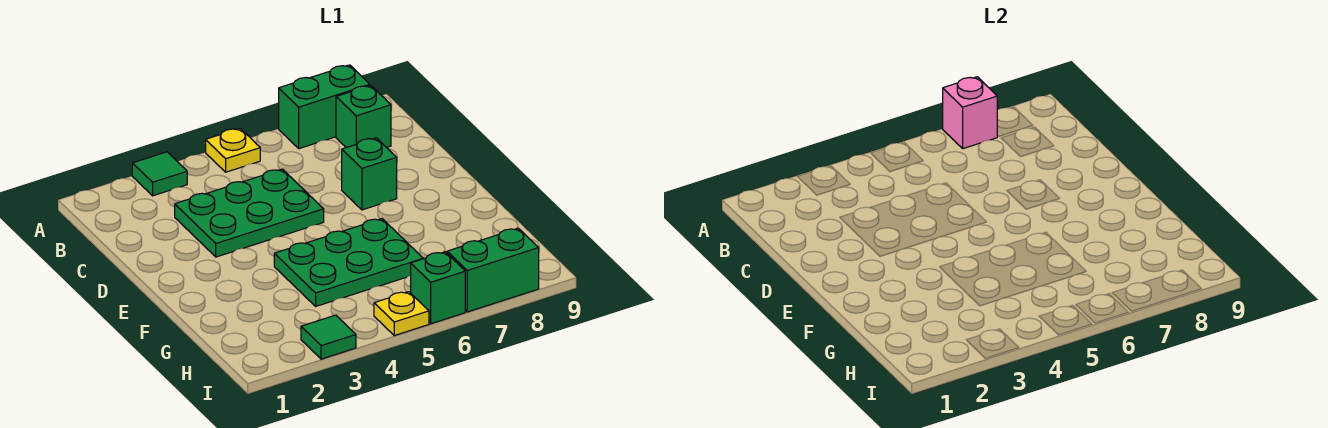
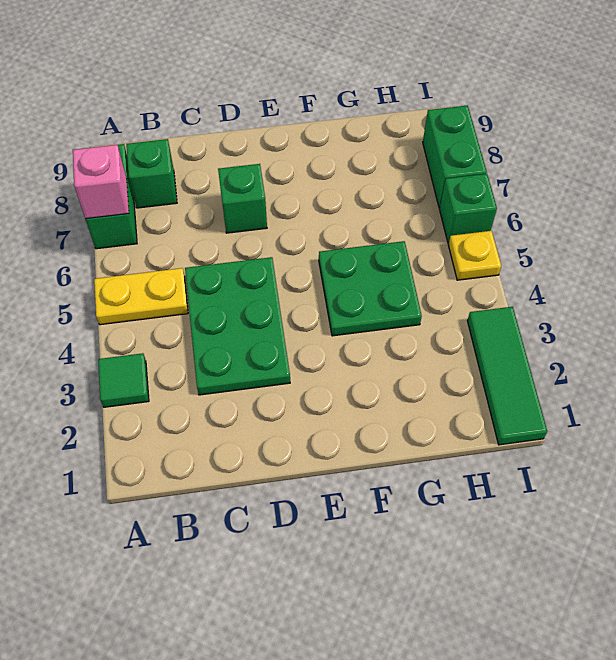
yellow plate A5 level 1 -> yellow plate A5:B5 level 1
green plate F4:G6 level 1 -> green plate F4:G5 level 1
green tile I3 level 1 -> green tile I1:I3 level 1

